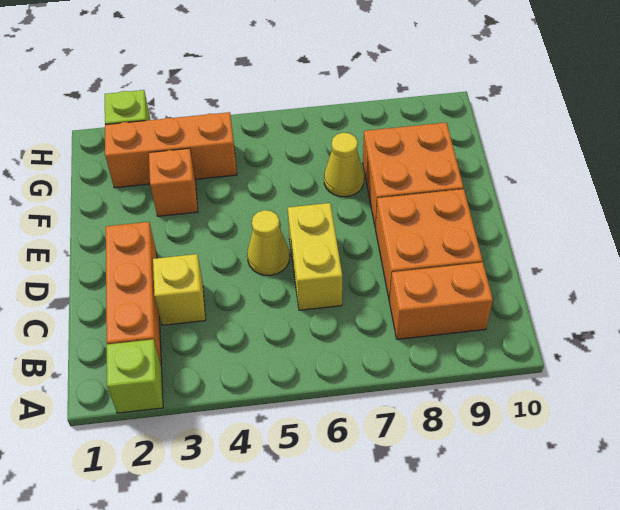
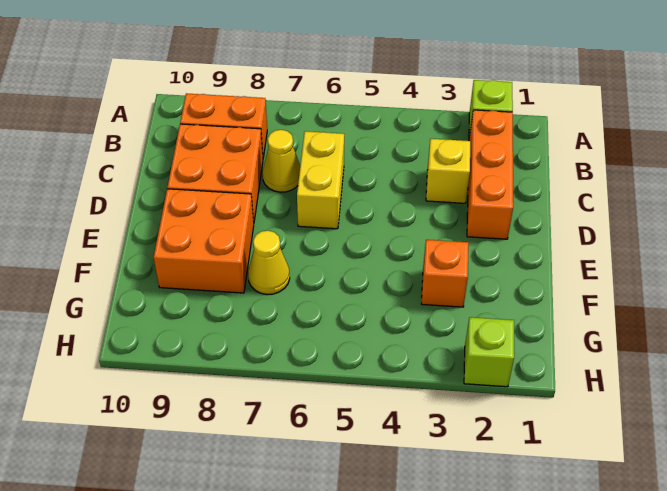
yellow cone D5 level 1 -> yellow cone C7 level 1
orange brick G2:G4 level 1 -> none

